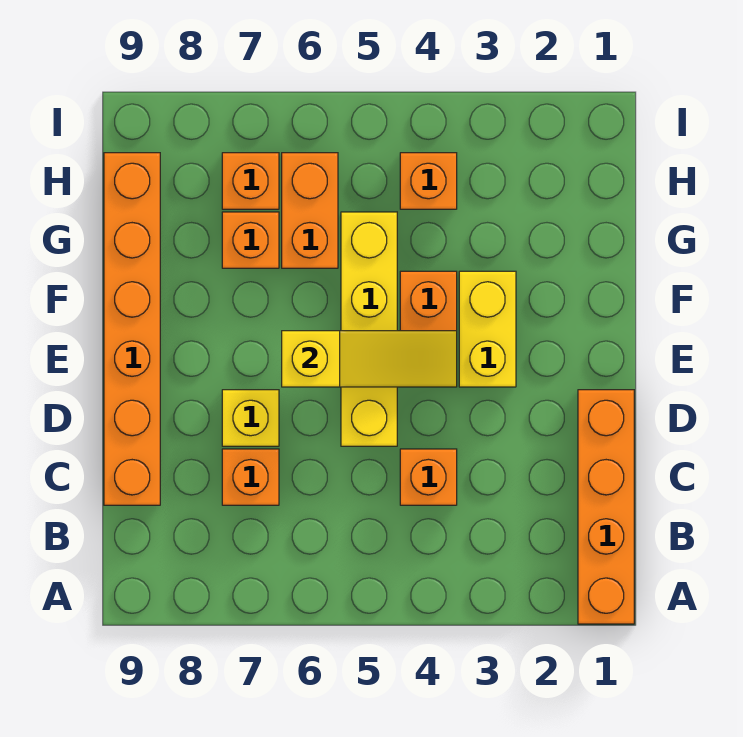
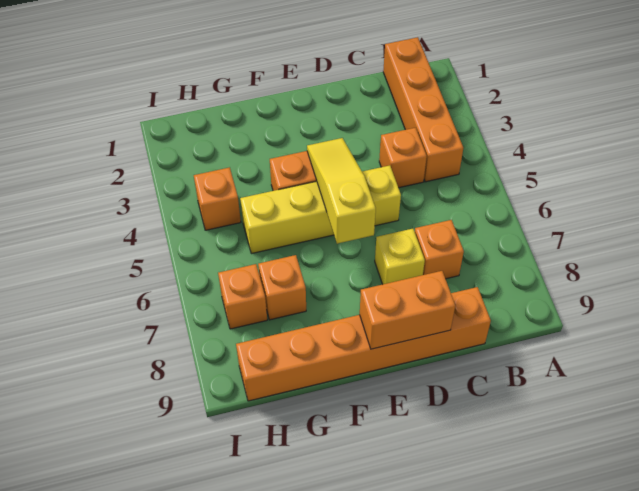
orange brick A1:D1 level 1 -> orange brick B1:B4 level 1
yellow brick E3:F3 level 1 -> none
orange brick G6:H6 level 1 -> orange brick D9:E9 level 2

